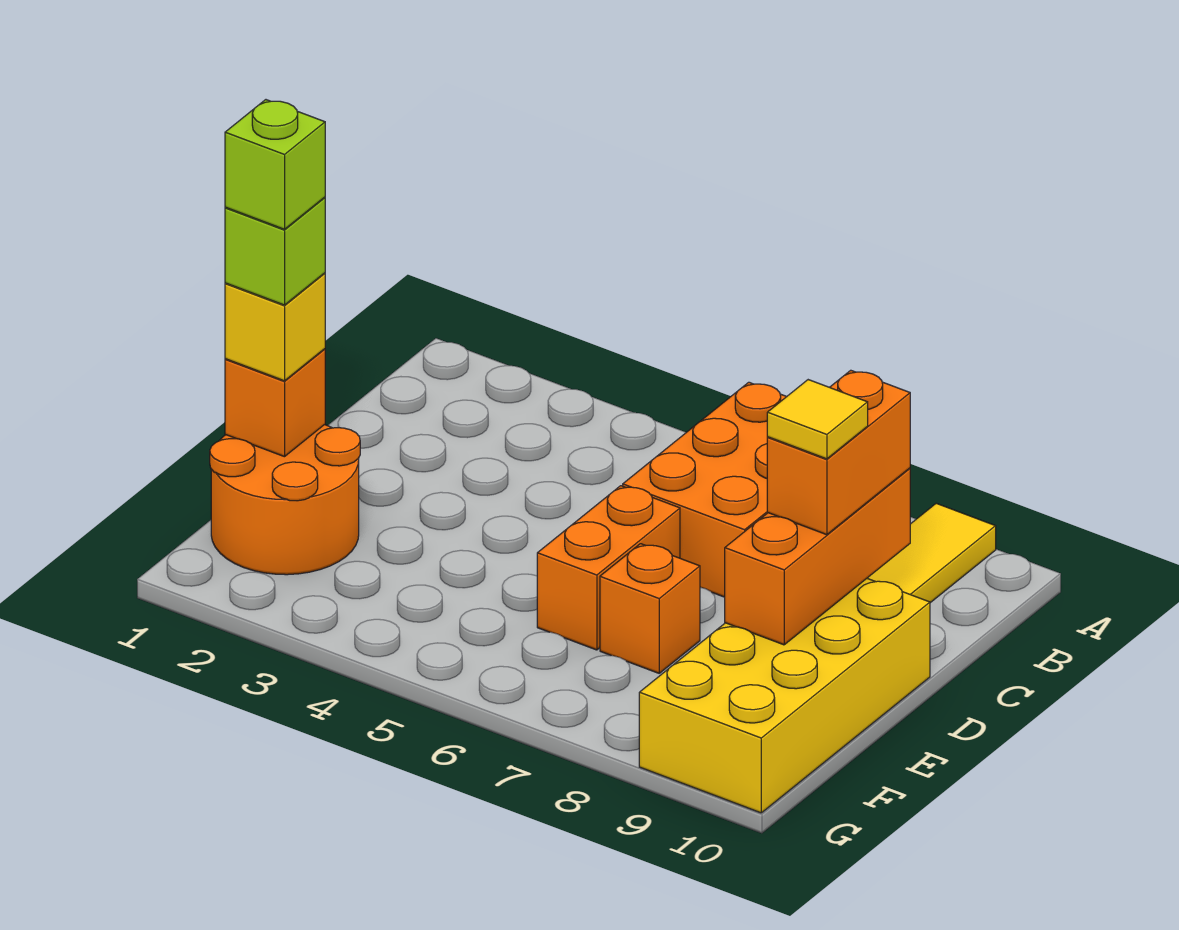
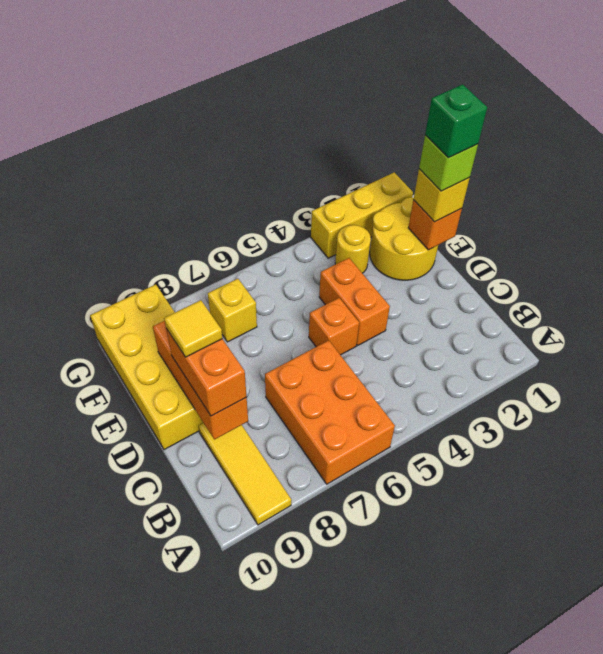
orange brick D6:E6 level 1 -> orange brick D4:E4 level 1
orange round brick E1:F2 level 1 -> yellow round brick E1:F2 level 1
lime brick E1 level 5 -> green brick E1 level 5
orange brick E7 level 1 -> orange brick D5 level 1
none -> yellow round brick F3 level 1
none -> yellow brick F7 level 1
none -> yellow brick G1:G3 level 1

